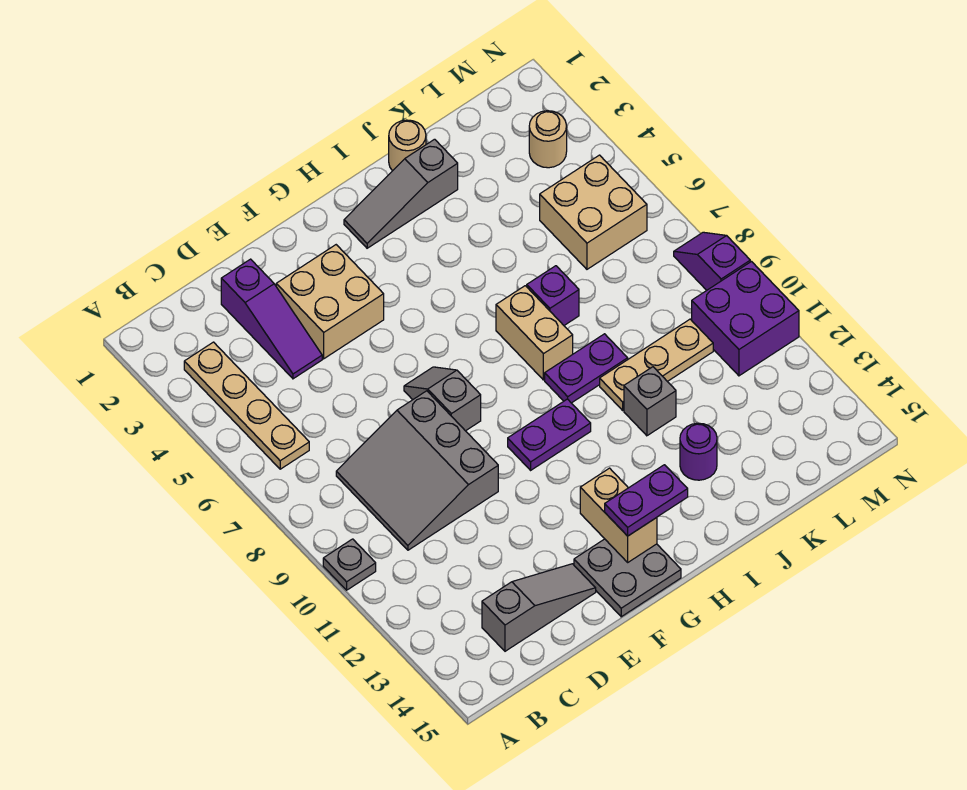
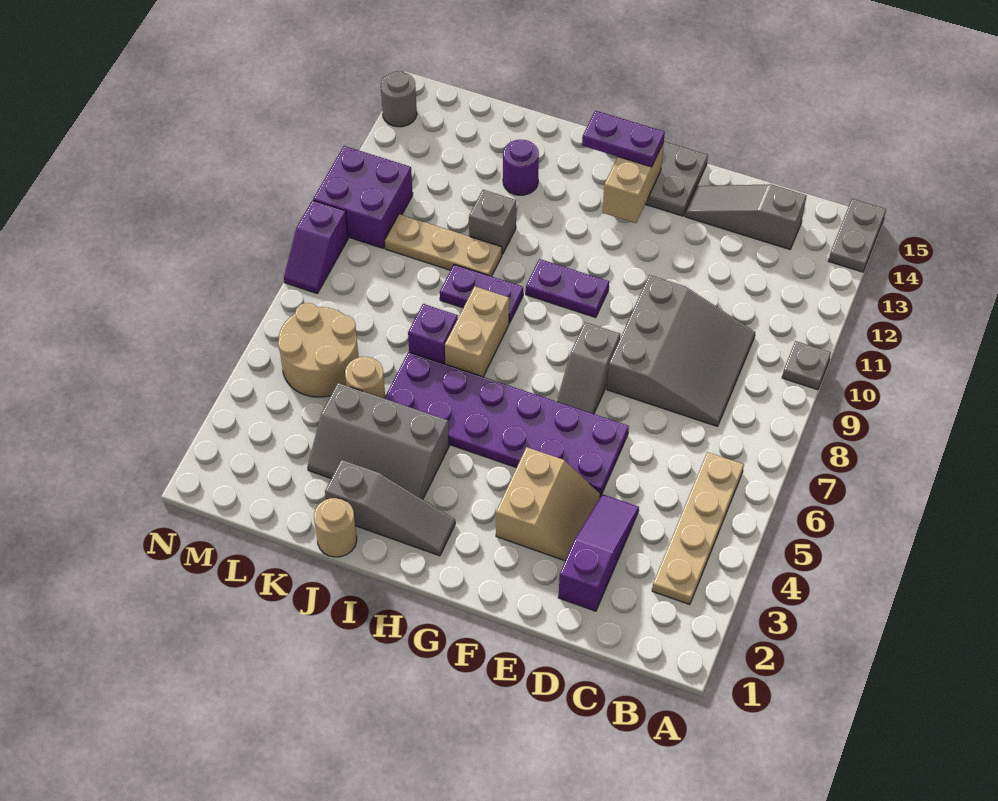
none -> grey plate A14:A15 level 1
tan brick E3:F4 level 1 -> tan slope E3:F4 level 1 top F
none -> purple plate E5:J6 level 1
none -> grey slope I3:K4 level 1 top 4
tan brick L5:M6 level 1 -> tan round brick L5:M6 level 1
tan round brick M3 level 1 -> tan round brick K5 level 1
none -> grey round brick N14 level 1

